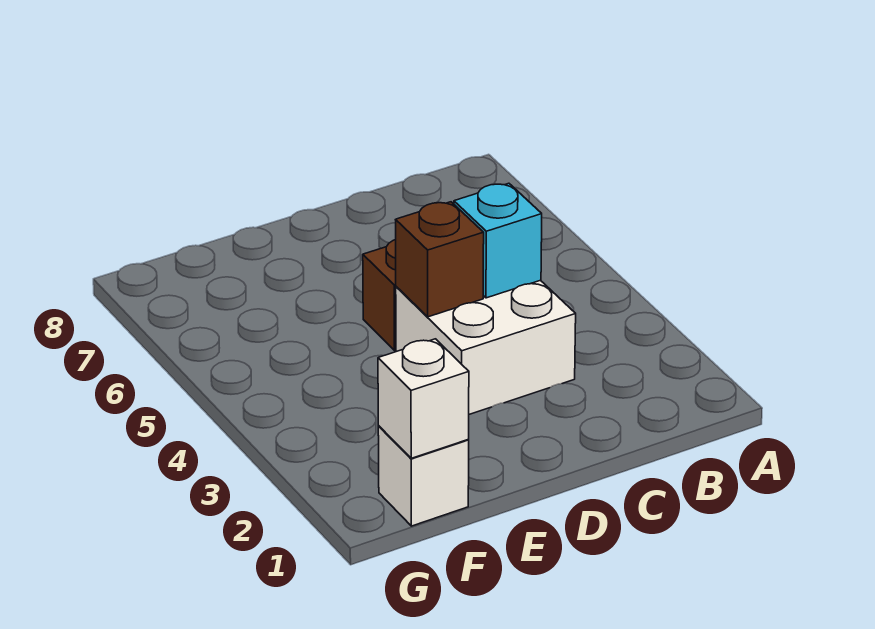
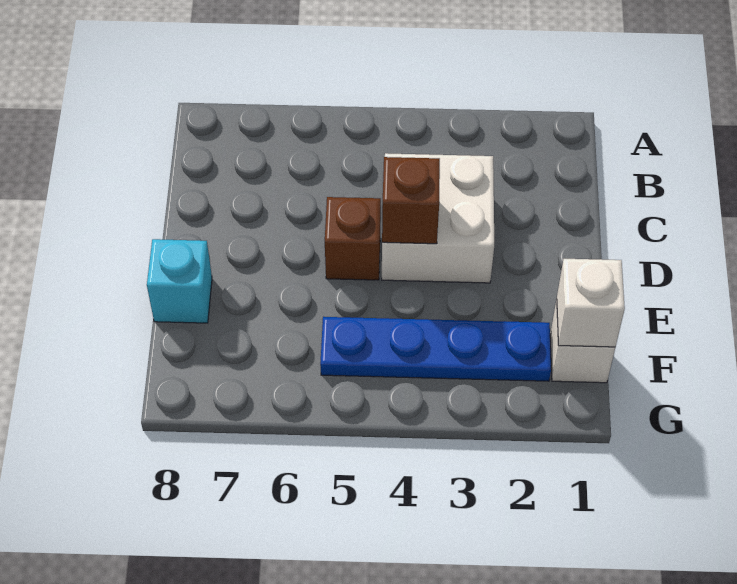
cyan brick C4 level 2 -> cyan brick E8 level 1
none -> blue plate F2:F5 level 1

